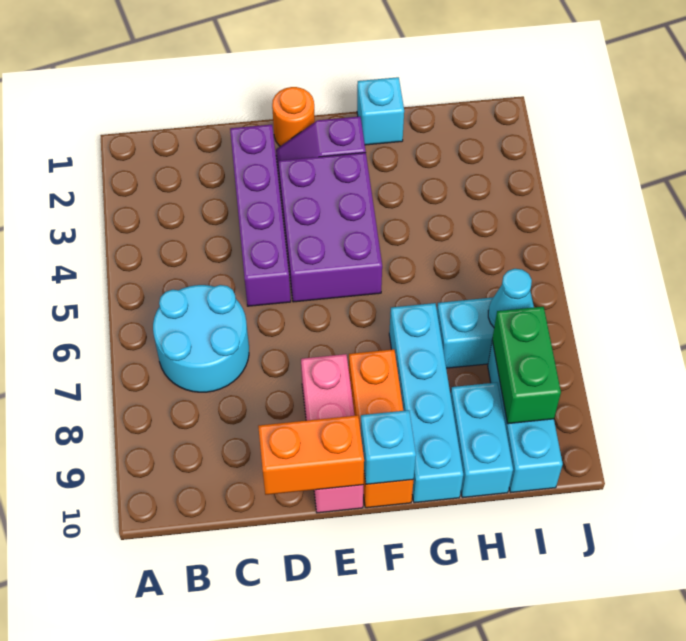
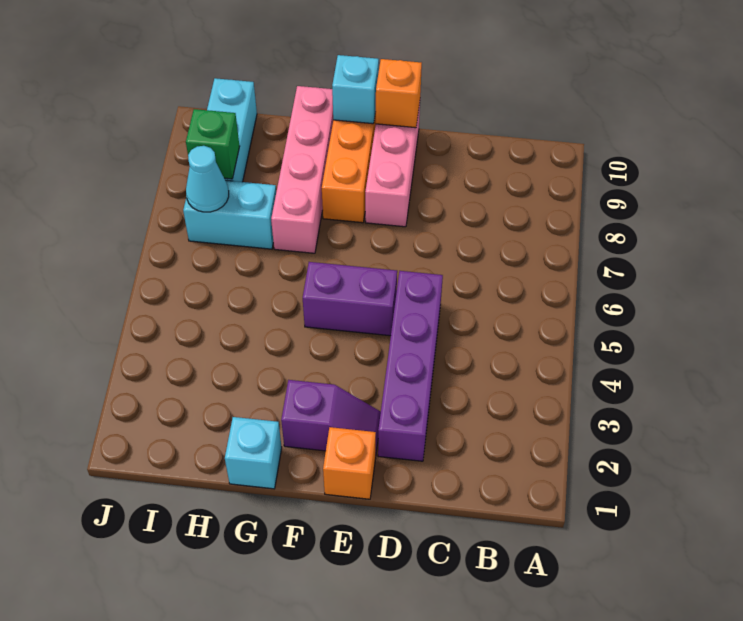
cyan round brick B6:C7 level 1 -> none
orange brick D10:E10 level 2 -> orange brick E10 level 2
orange round brick E1 level 1 -> orange brick E1 level 1
purple brick E3:F5 level 1 -> purple brick E5:F5 level 1
cyan brick G7:G10 level 1 -> pink brick G7:G10 level 1
cyan brick H9:H10 level 1 -> none
green brick I8:I9 level 2 -> green brick I8 level 2

